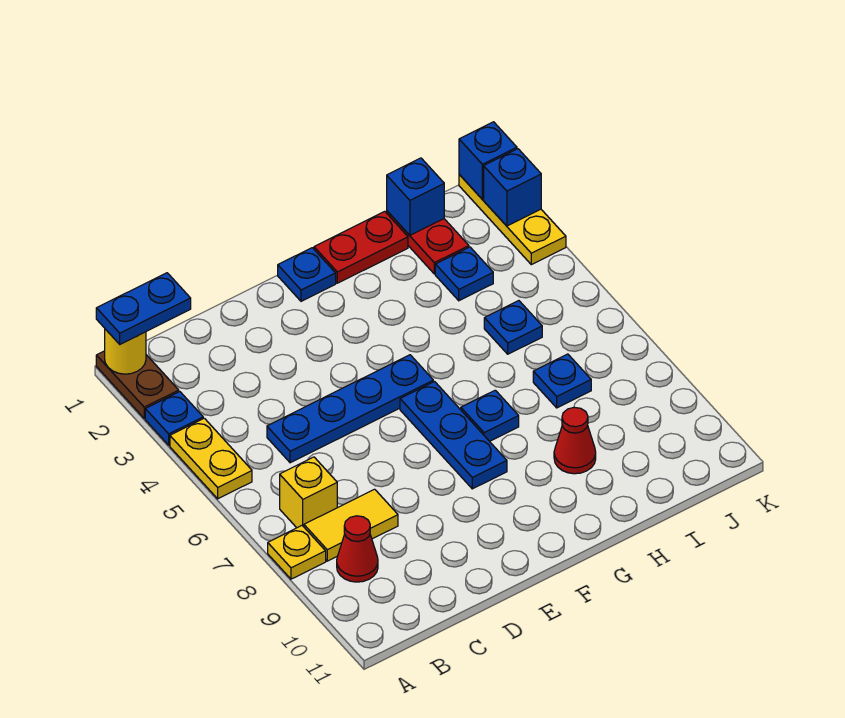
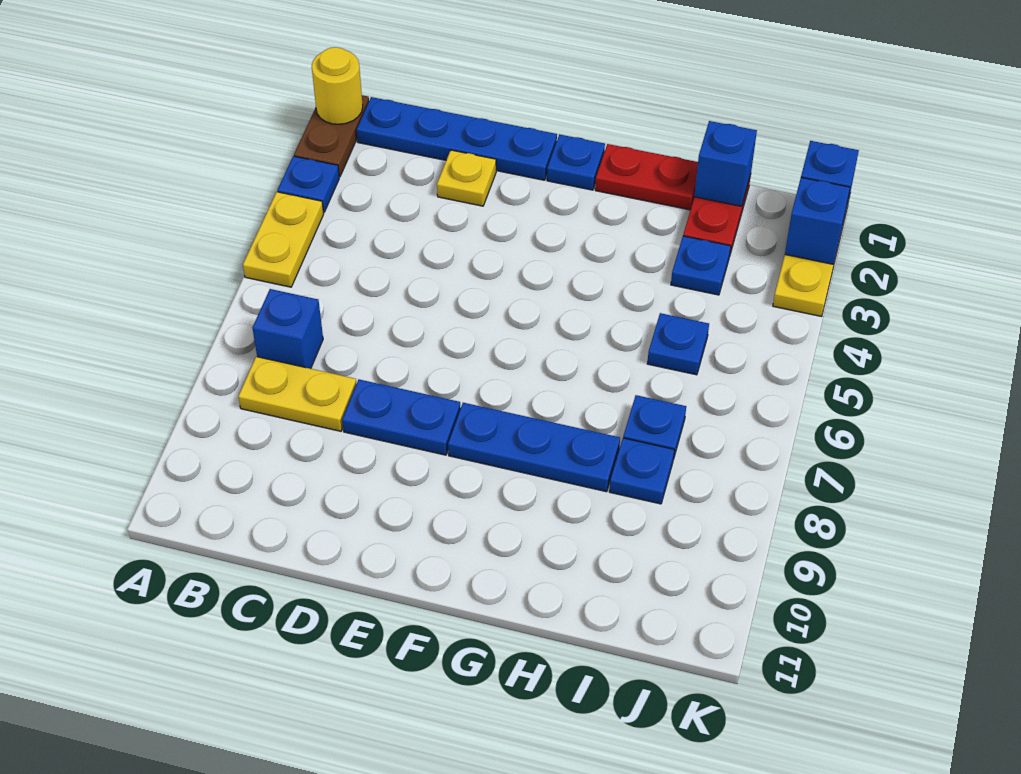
blue plate A1:B1 level 3 -> blue plate D8:E8 level 1
yellow plate A8 level 1 -> yellow plate D2 level 1
yellow brick B7 level 1 -> blue brick B7 level 1
yellow tile B8:C8 level 1 -> yellow plate B8:C8 level 1
red cone B9 level 1 -> none
blue plate C5:F5 level 1 -> blue plate B1:E1 level 1
blue plate F6:F8 level 1 -> blue plate F8:H8 level 1
blue plate G7 level 1 -> blue plate I8 level 1
red cone H9 level 1 -> none

